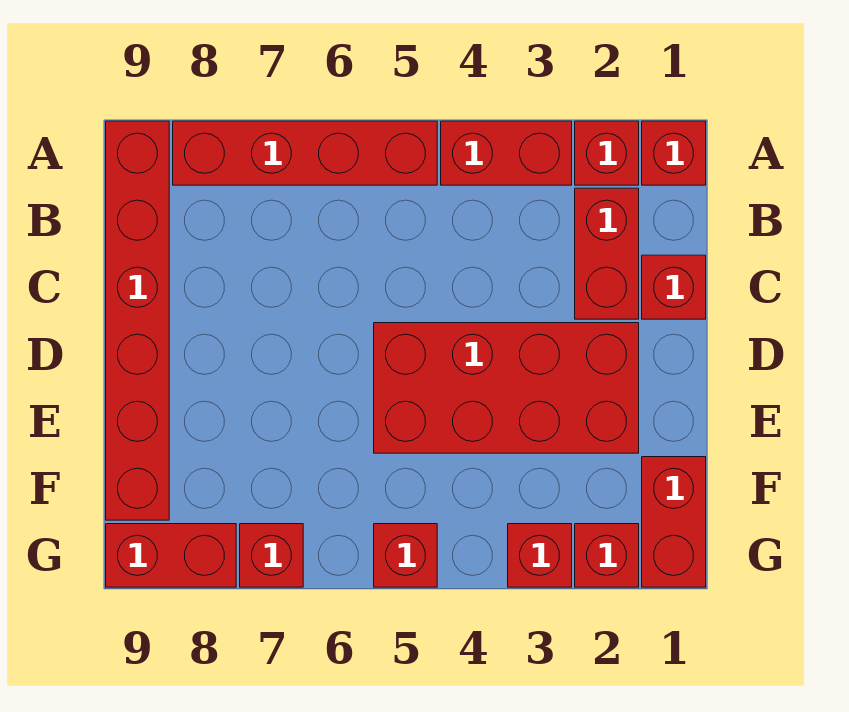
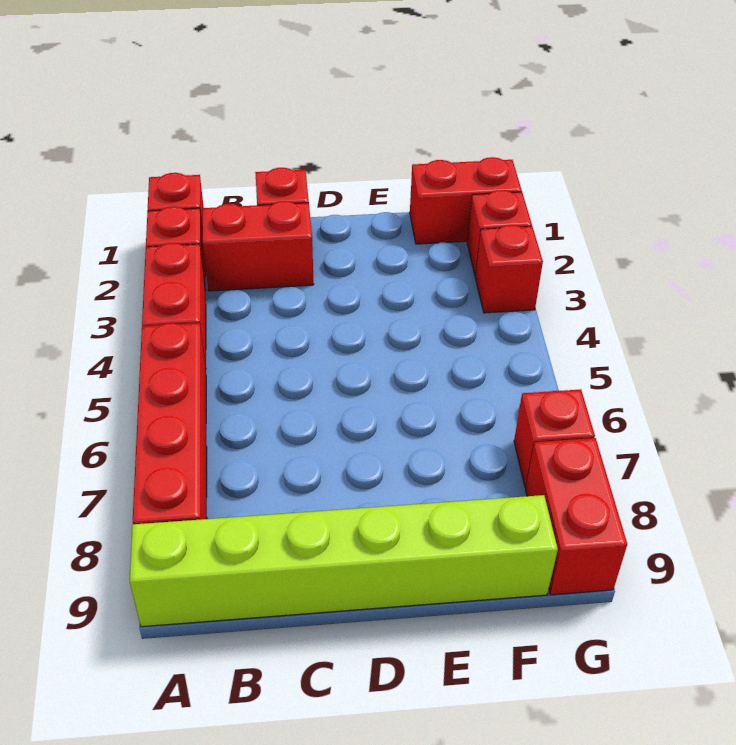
red brick A9:F9 level 1 -> lime brick A9:F9 level 1
red brick D2:E5 level 1 -> none
red brick G5 level 1 -> none

